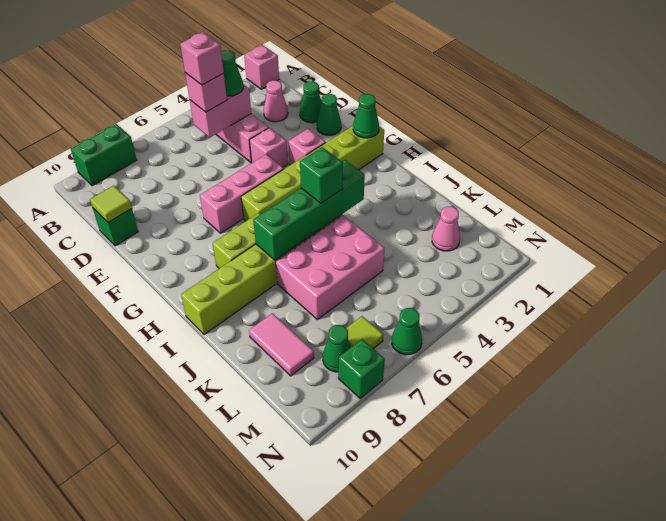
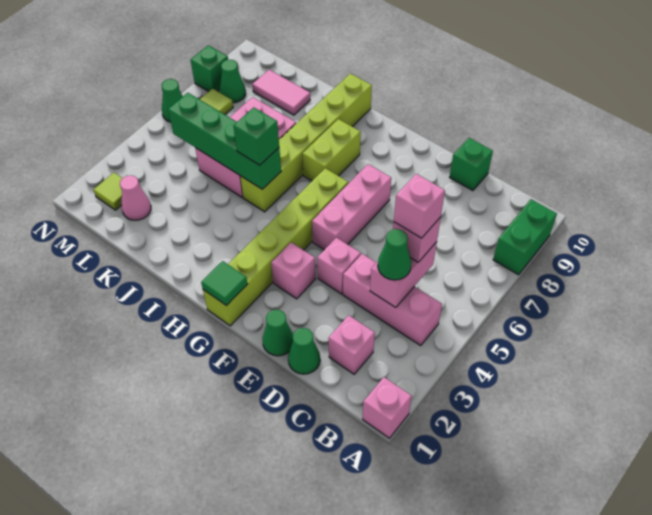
pink cone C2 level 1 -> pink brick C2 level 1
lime tile D10 level 2 -> lime tile M2 level 1
green cone G1 level 2 -> green tile G1 level 2
green brick I4:I7 level 2 -> green brick I5:L5 level 2

